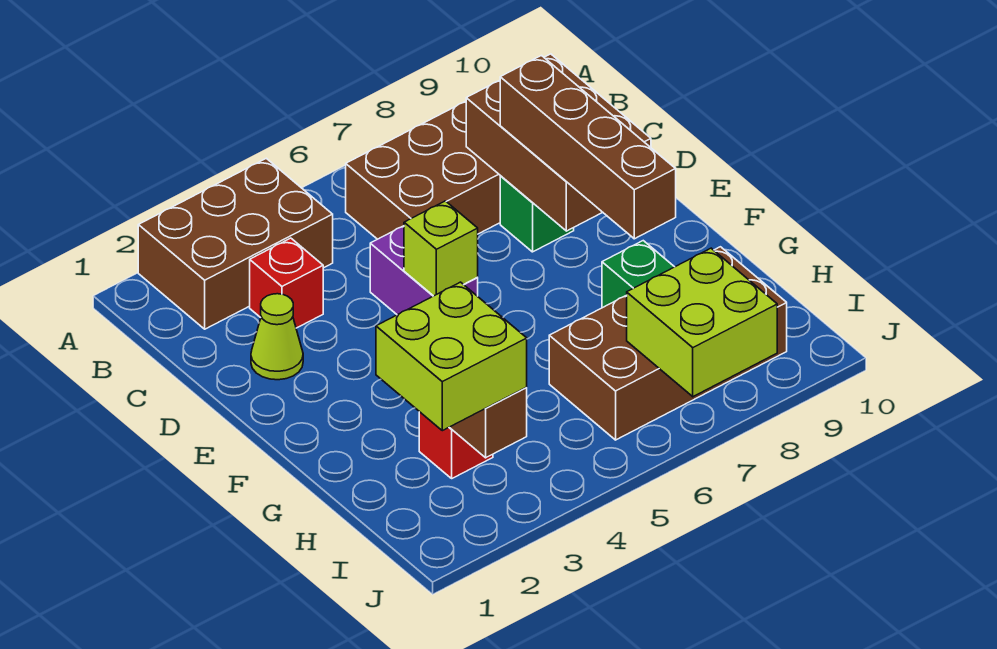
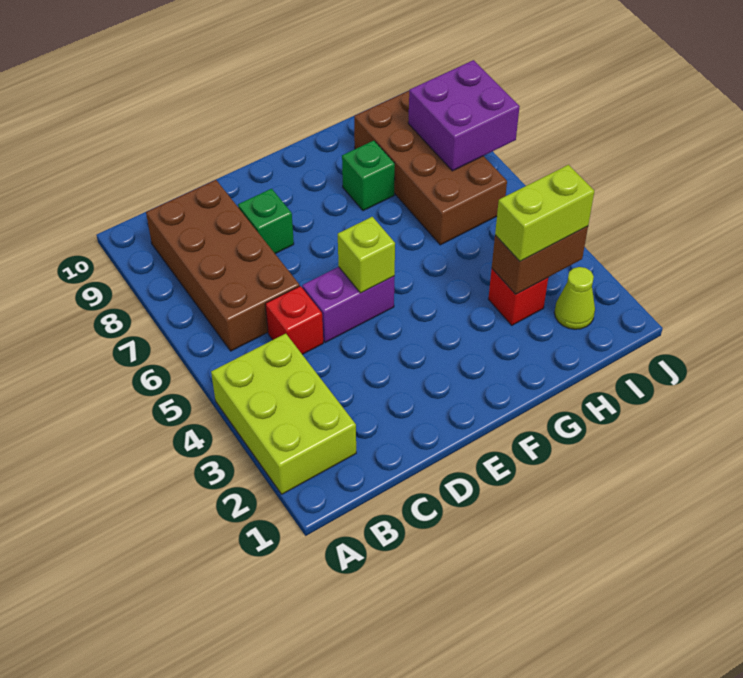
brown brick A2:B4 level 1 -> lime brick A2:B4 level 1
red brick C3 level 1 -> red brick C5 level 1
brown brick C8:E9 level 2 -> none
lime cone D2 level 1 -> lime cone I2 level 1
brown brick D8:G8 level 3 -> none
lime brick H2:I3 level 3 -> lime brick H3:I3 level 3
lime brick I7:J8 level 2 -> purple brick I7:J8 level 2

